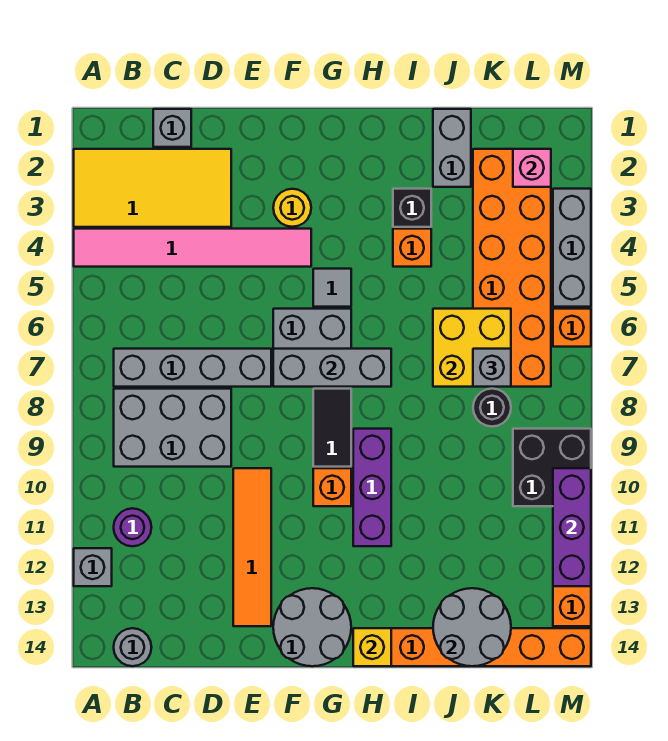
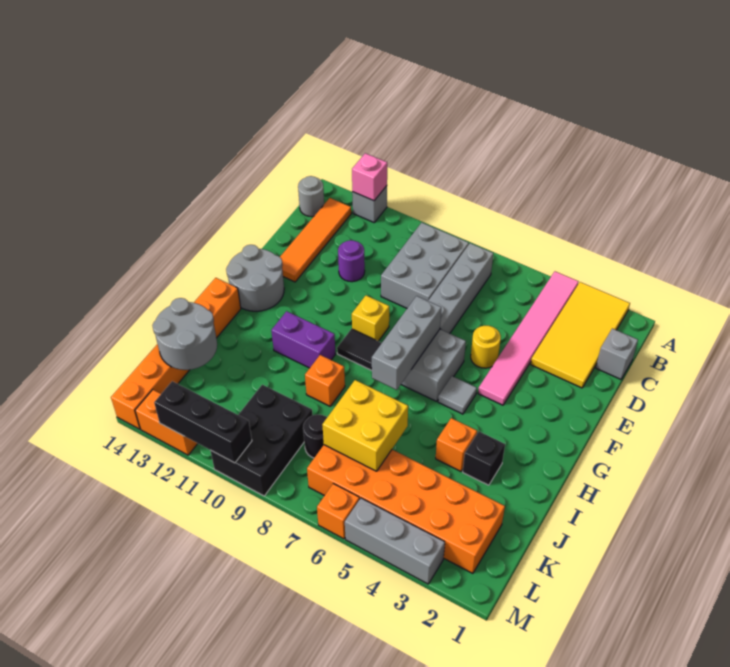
purple round brick B11 level 1 -> purple round brick D11 level 1
orange tile E10:E13 level 1 -> orange tile B13:E13 level 1
yellow round brick F3 level 1 -> yellow round brick E5 level 1
orange brick G10 level 1 -> orange brick I9 level 1
purple brick H9:H11 level 1 -> purple brick H10:H11 level 1
yellow brick H14 level 2 -> yellow brick F9 level 1
grey brick J1:J2 level 1 -> none
grey brick K7 level 3 -> none
pink brick L2 level 2 -> pink brick A12 level 2
black brick L9:M10 level 1 -> black brick K9:M10 level 1
purple brick M10:M12 level 2 -> black brick M10:M12 level 2

